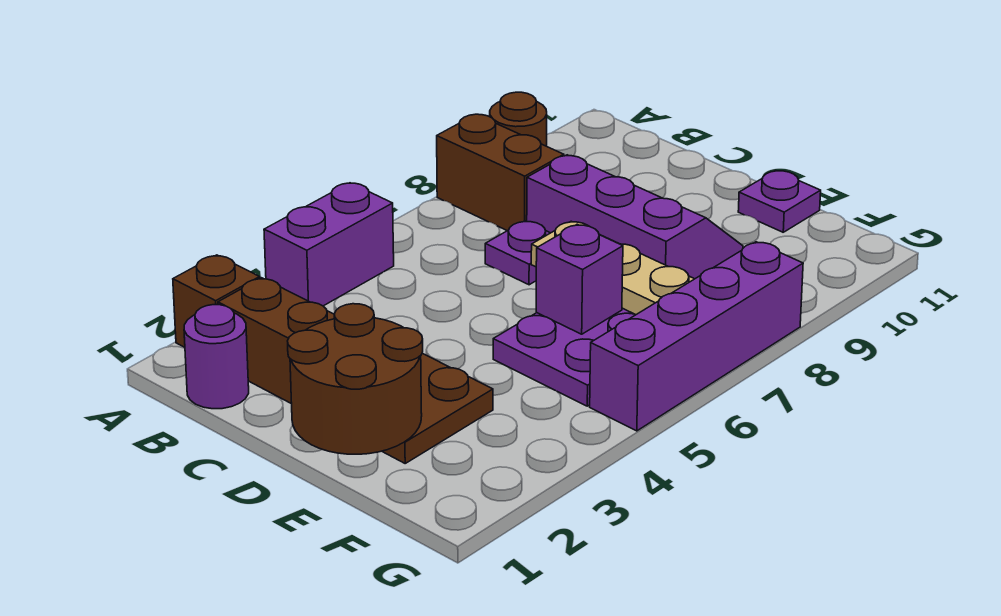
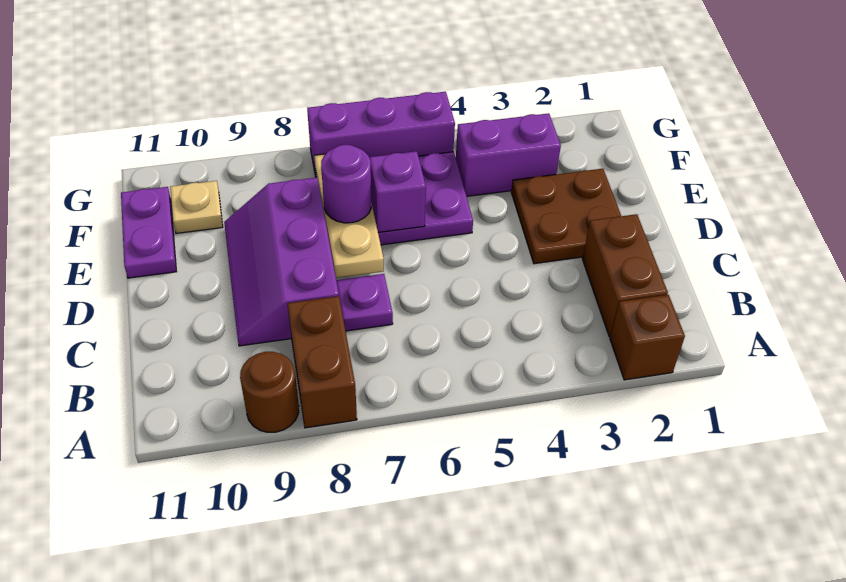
purple brick A4:A5 level 1 -> purple brick F3:F4 level 1
purple round brick B1 level 1 -> purple round brick E7 level 3
brown round brick D1:E2 level 2 -> none
purple plate E11 level 1 -> purple plate E11:F11 level 1
none -> tan plate F10 level 1
purple brick G5:G8 level 1 -> purple brick G5:G7 level 1

